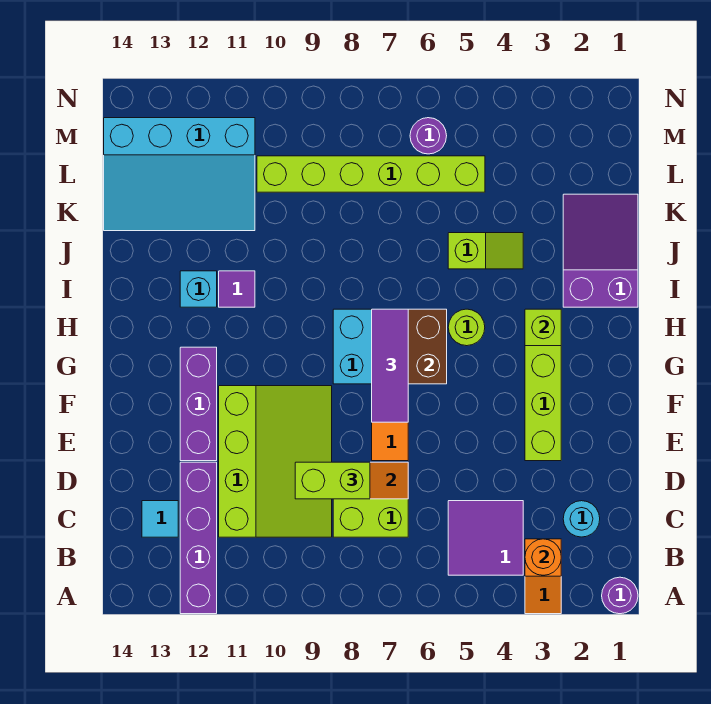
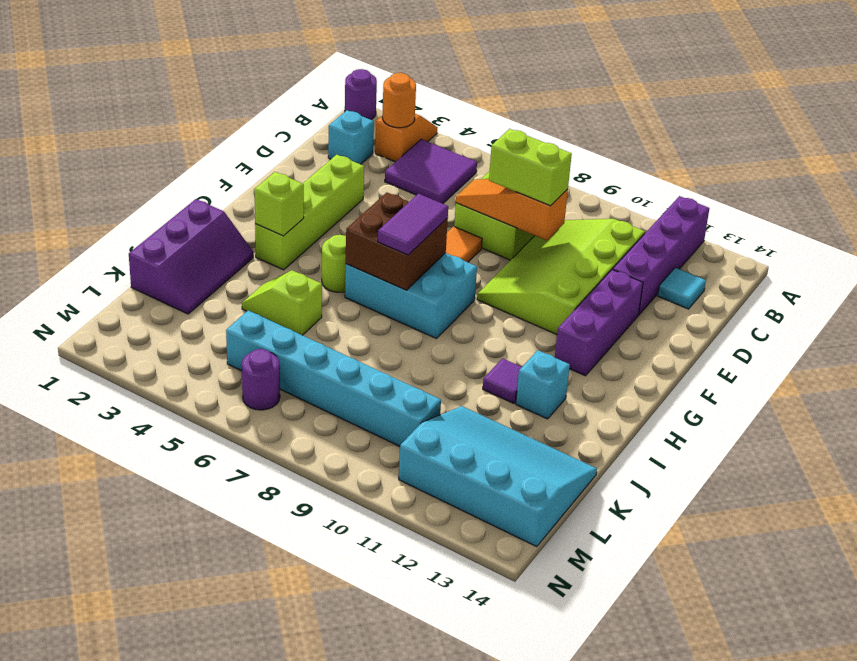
cyan round brick C2 level 1 -> cyan brick C2 level 1
purple tile F7:H7 level 3 -> purple tile G7:H7 level 3
purple slope I1:K2 level 1 top I -> purple slope I1:K2 level 1 top 1
lime brick L5:L10 level 1 -> cyan brick L5:L10 level 1

